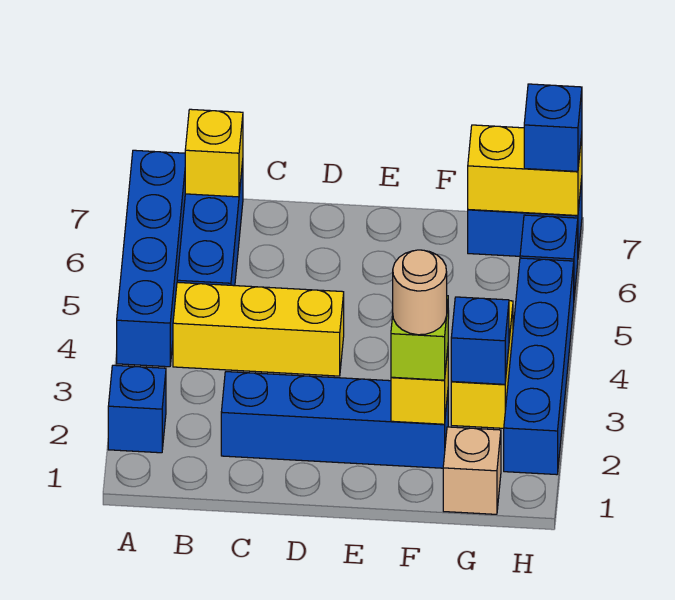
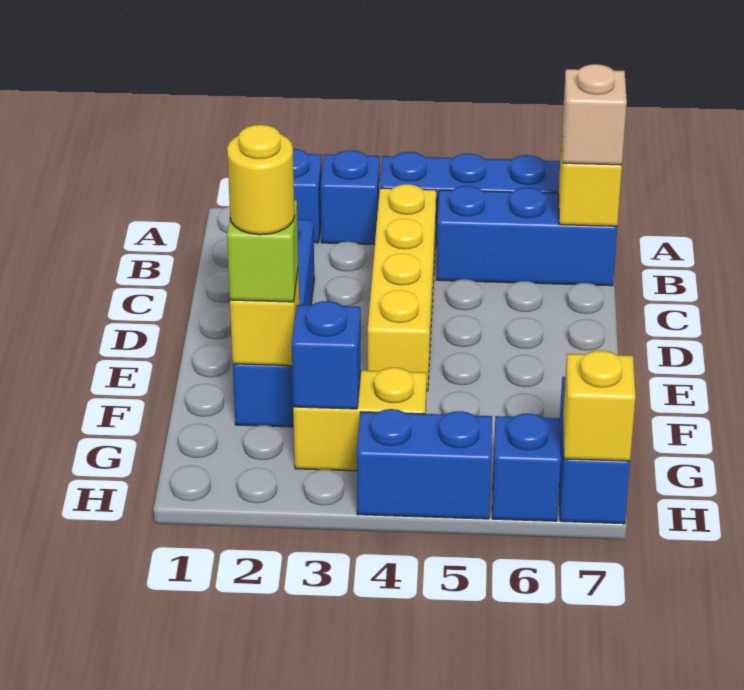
yellow brick B4:D4 level 1 -> yellow brick B4:E4 level 1
tan round brick F2 level 4 -> yellow round brick F2 level 4
tan brick G1 level 1 -> tan brick B7 level 3
yellow brick G7:H7 level 2 -> yellow brick H7 level 2
blue brick H2:H5 level 1 -> blue brick H4:H5 level 1
blue brick H7 level 3 -> blue brick A3 level 1

